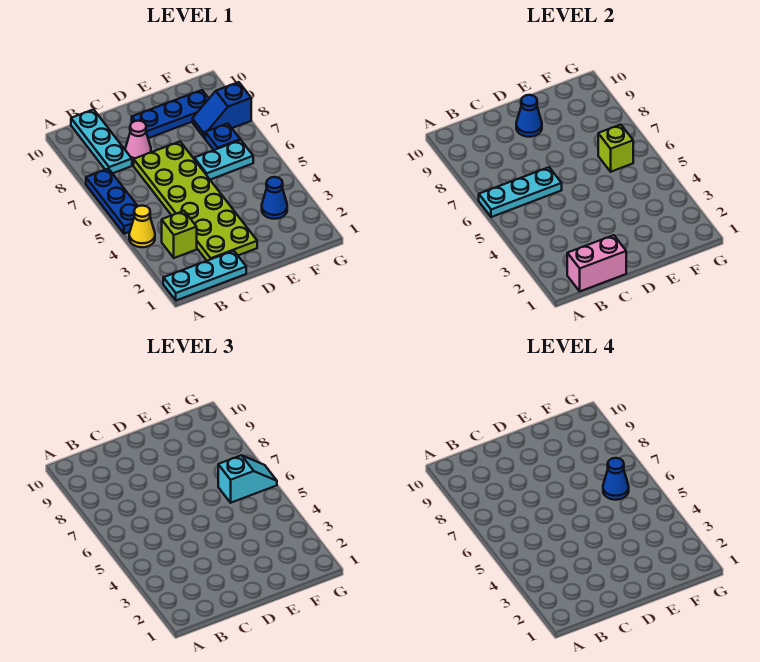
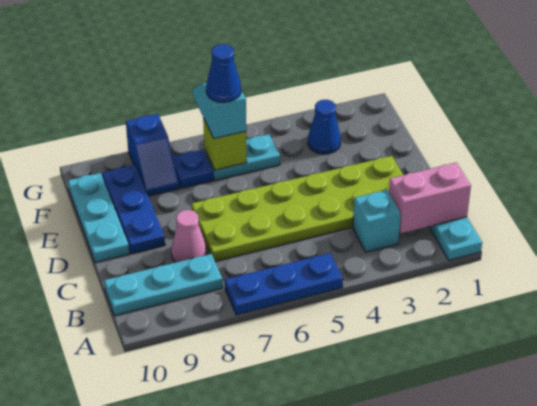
yellow cone A4 level 1 -> none
cyan plate A6:C6 level 2 -> cyan plate D10:F10 level 1
pink brick B1:C1 level 2 -> pink brick B1:B2 level 2
lime brick B3 level 1 -> cyan brick B3 level 1
blue cone D9 level 2 -> none
cyan plate E6:F6 level 1 -> cyan plate F5:F6 level 1

